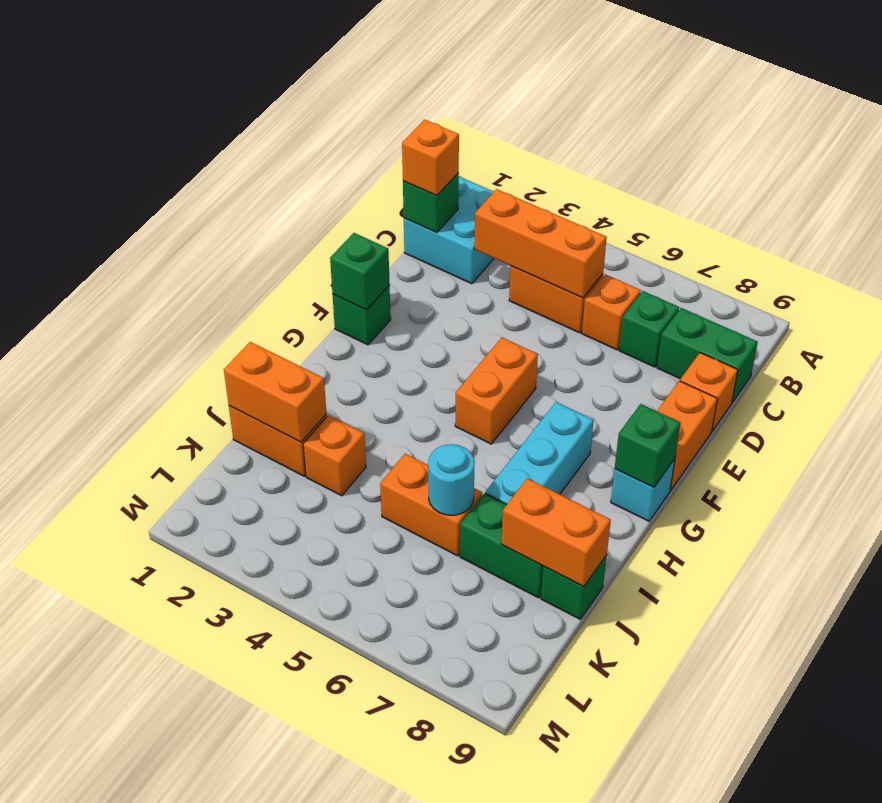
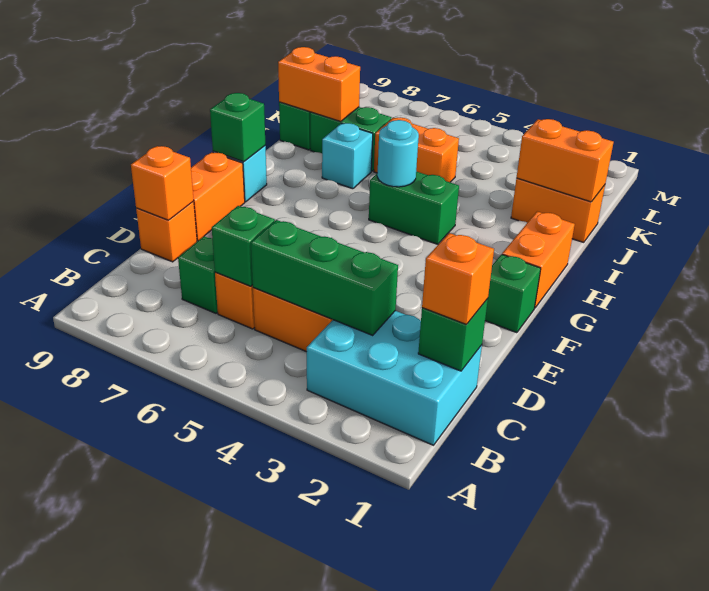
cyan brick B1:C2 level 1 -> cyan brick B1:C3 level 1
orange brick C3:C5 level 2 -> green brick C3:C5 level 2
green brick C8:C9 level 1 -> green brick H4:H5 level 1
green brick F1 level 2 -> green brick C6 level 2
orange brick F5:G5 level 1 -> orange brick G1:H1 level 1
cyan brick G7:I7 level 1 -> cyan brick I7 level 1
orange brick J3 level 1 -> orange brick D9 level 2
cyan round brick J6 level 2 -> cyan round brick H5 level 2

